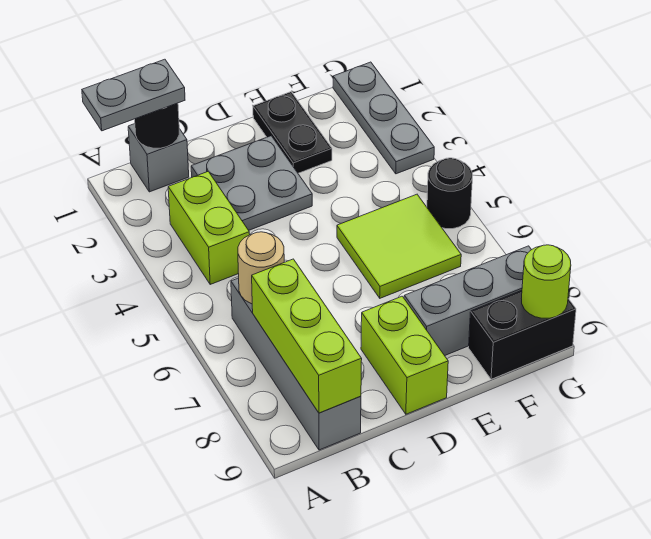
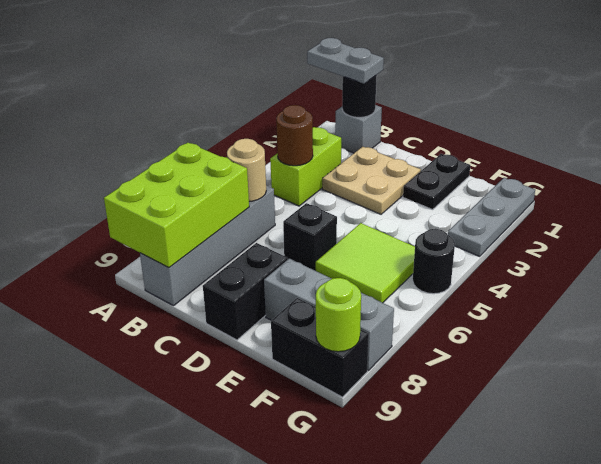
none -> brown round brick B4 level 2
lime brick B7:B9 level 2 -> lime brick A7:B9 level 2
grey plate C2:D3 level 1 -> tan plate C2:D3 level 1
none -> black brick D6 level 1
lime brick D8:D9 level 1 -> black brick D8:D9 level 1

